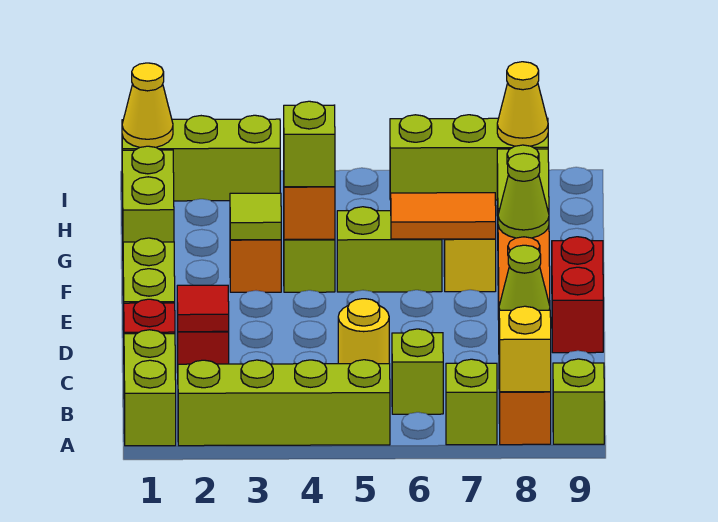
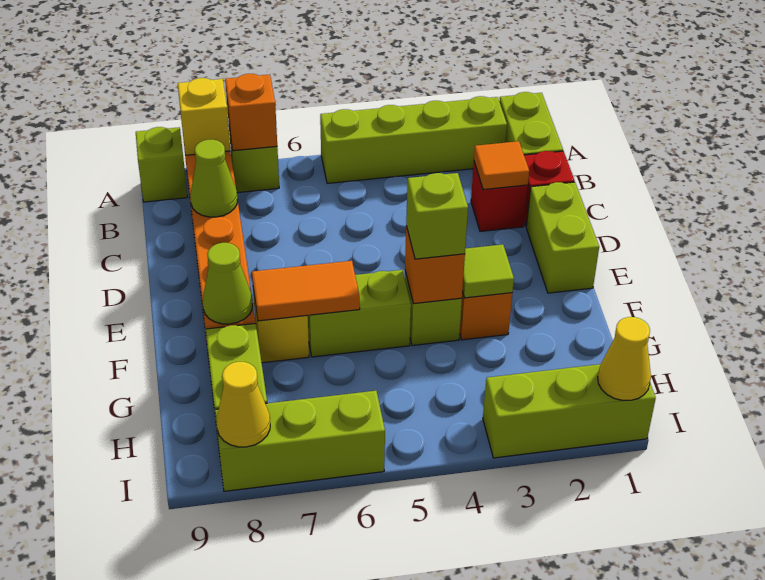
none -> orange brick A7 level 2
lime brick B6 level 1 -> none
red tile C2 level 2 -> orange tile C2 level 2
yellow round brick C5 level 1 -> none
red brick D9:E9 level 1 -> none
lime brick G1:H1 level 1 -> none

